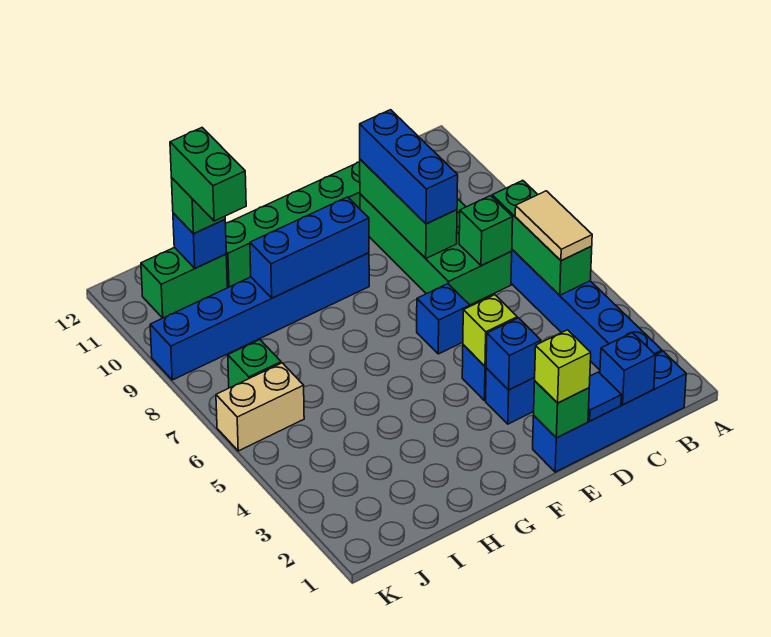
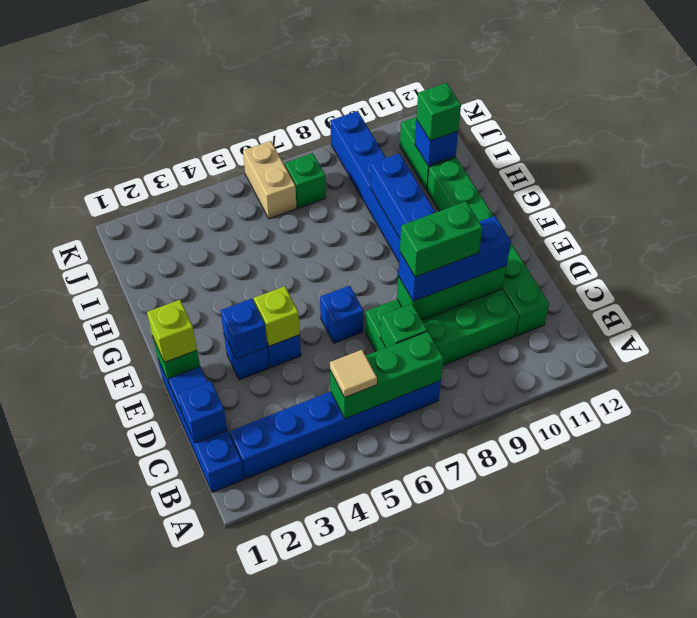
tan tile B5:B6 level 3 -> tan tile B5 level 3
green brick I10:I11 level 4 -> green brick D8:D9 level 4

